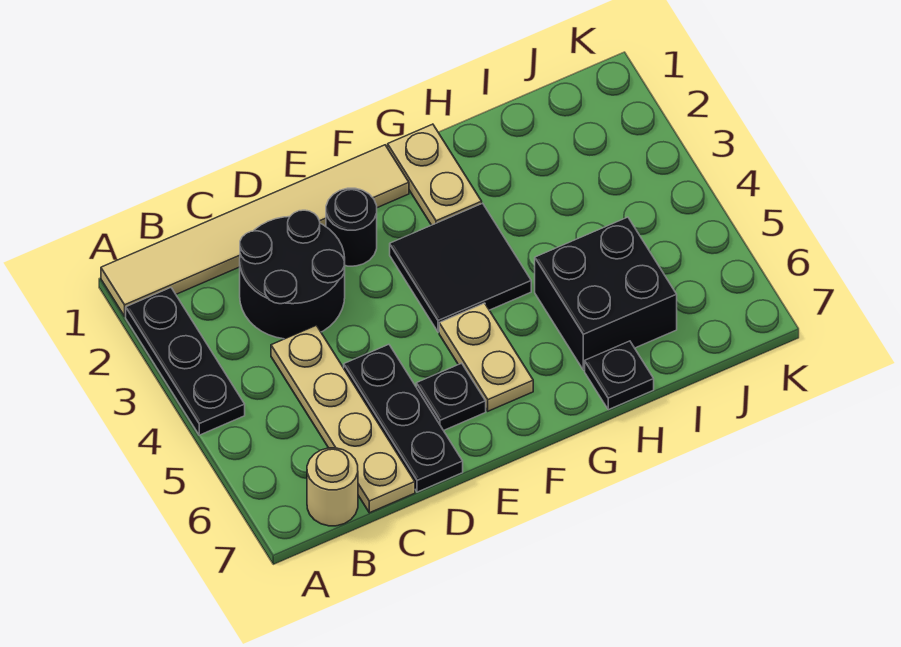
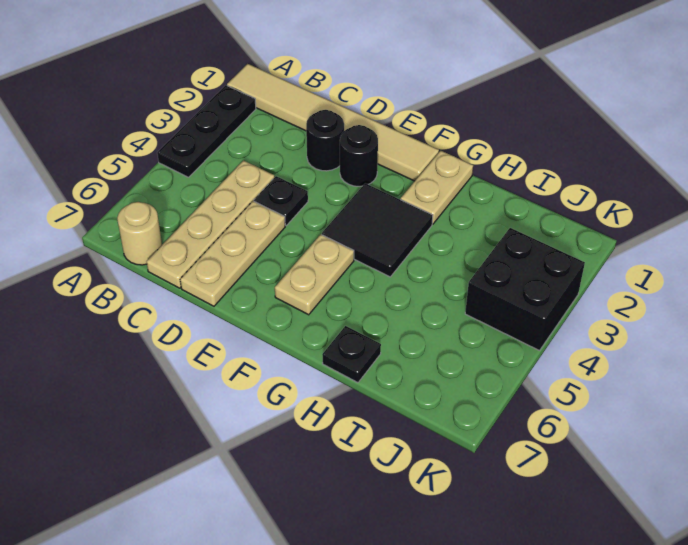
black round brick C2:D3 level 1 -> black round brick D2 level 1
black plate D5:D7 level 1 -> tan plate D5:D7 level 1
black plate E6 level 1 -> black plate D4 level 1
black brick H5:I6 level 1 -> black brick J3:K4 level 1

